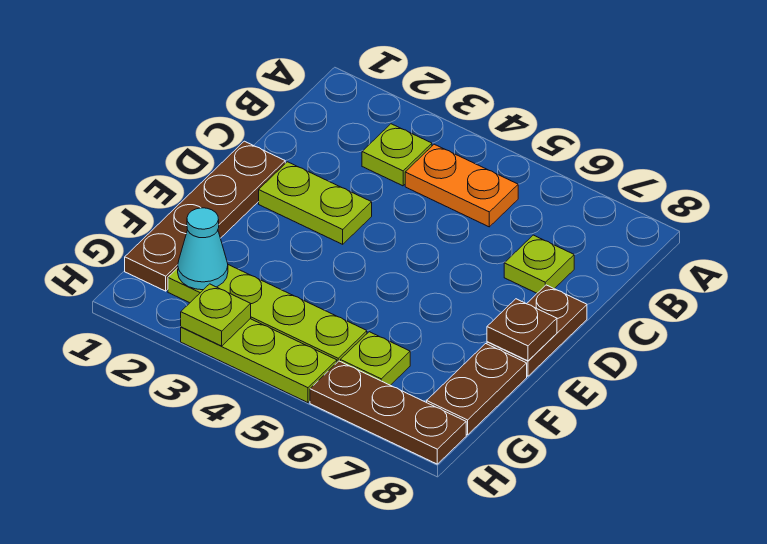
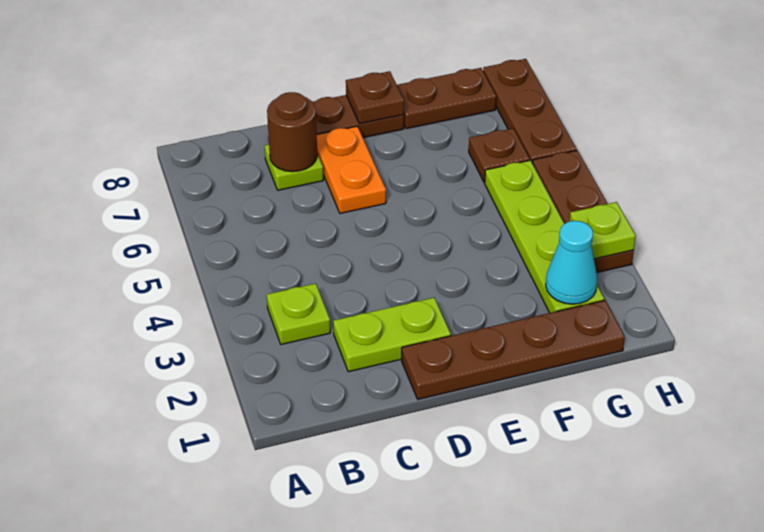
orange plate B4:B5 level 1 -> orange plate D6:D7 level 1
none -> brown round brick C7 level 2
lime plate D2:D3 level 1 -> lime plate C2:D2 level 1
lime plate G6 level 1 -> brown plate G6 level 1
lime plate H3:H5 level 1 -> brown plate H3:H5 level 1

